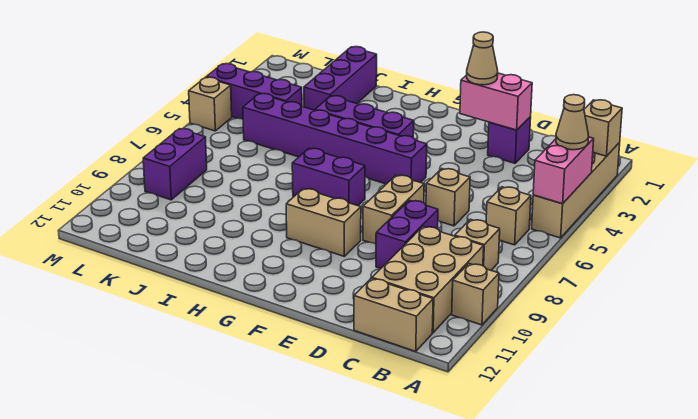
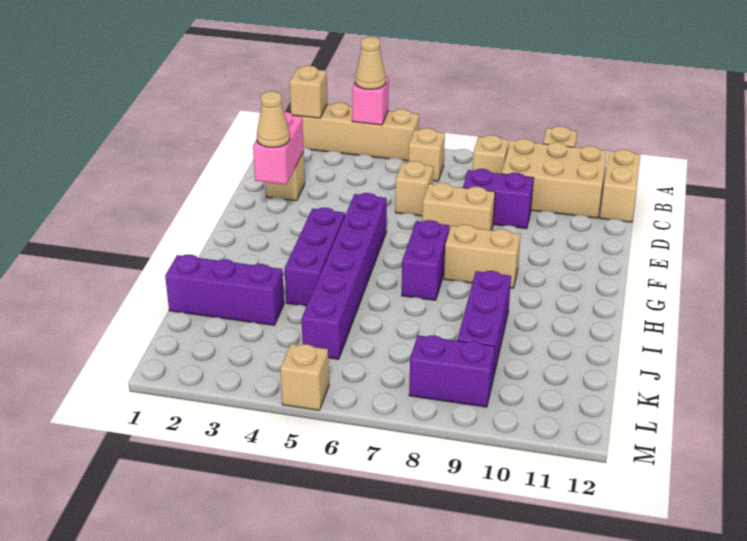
pink brick A4:A5 level 2 -> pink brick A4 level 2
purple brick D2 level 1 -> tan brick D2 level 1
tan brick F9:G9 level 1 -> tan brick G8:G9 level 1
purple brick K4:M4 level 1 -> purple brick I9:K9 level 1

